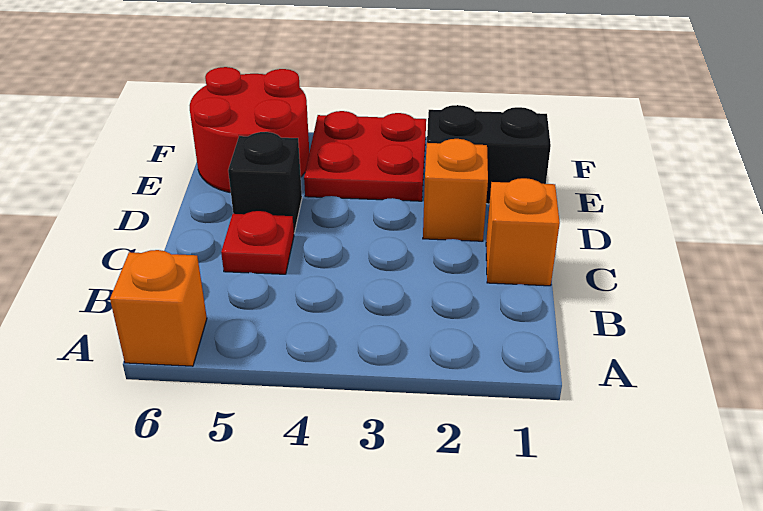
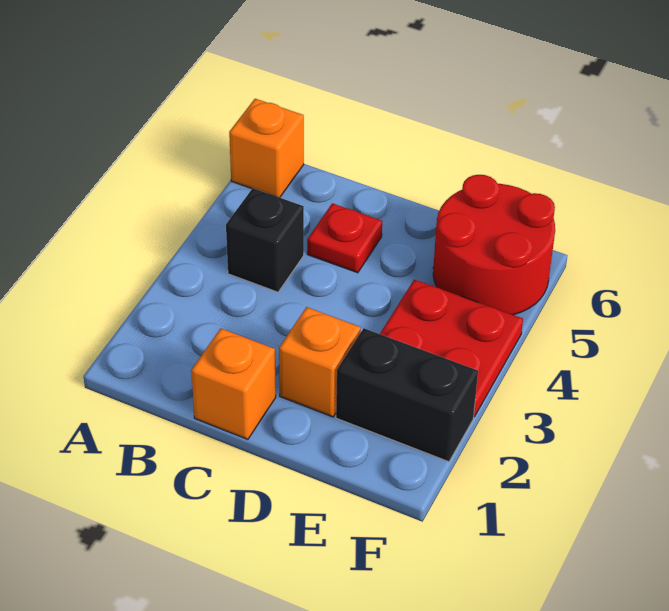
black brick D5 level 1 -> black brick B4 level 1
black brick E1:E2 level 1 -> black brick E2:F2 level 1

